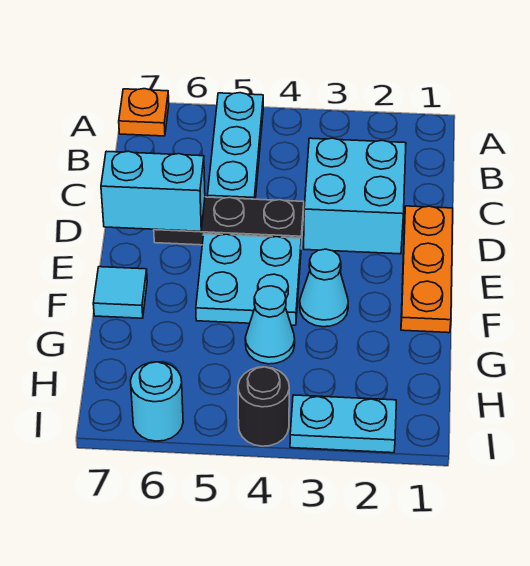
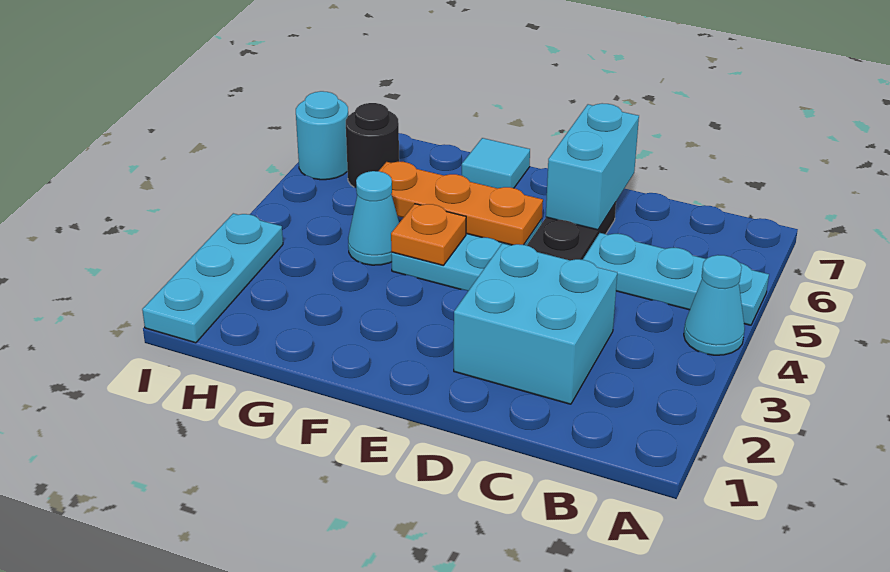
orange plate A7 level 1 -> orange plate F4 level 2
orange plate D1:F1 level 1 -> orange plate E5:G5 level 2
cyan cone F3 level 1 -> cyan cone A4 level 1
cyan plate I2:I3 level 1 -> cyan plate I1:I3 level 1
black round brick I4 level 1 -> black round brick H6 level 1

